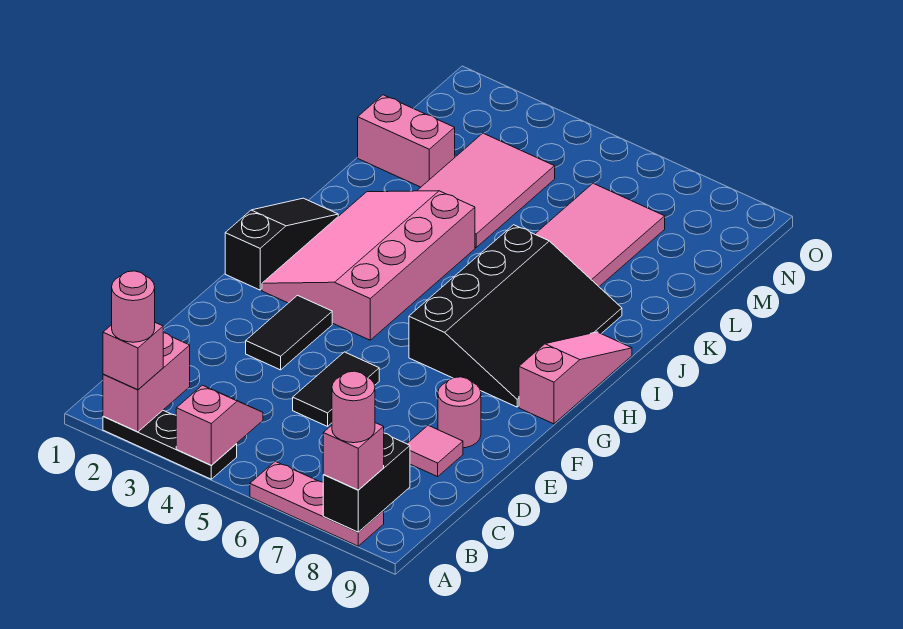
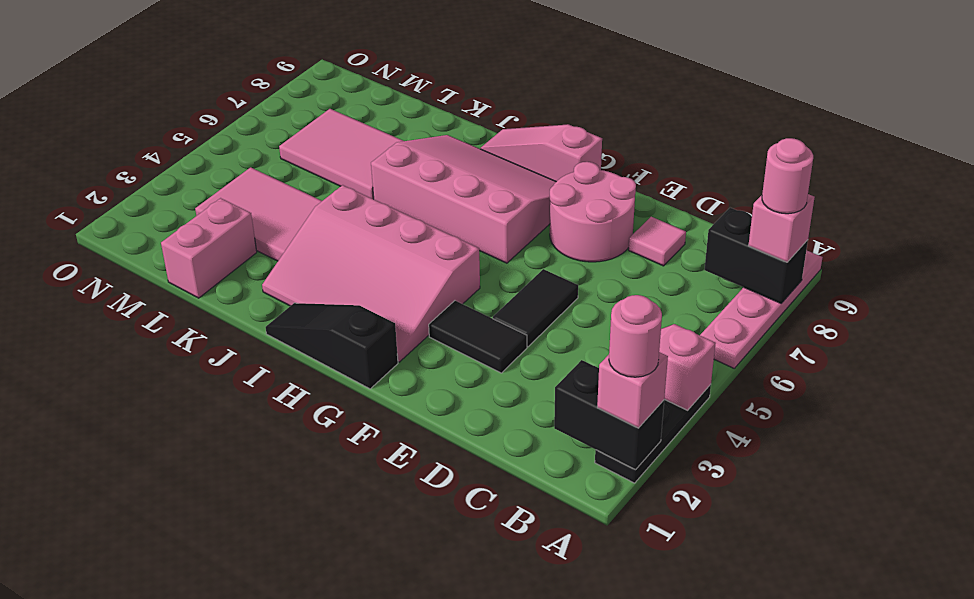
pink brick A2:B2 level 2 -> black brick A2:B2 level 2
pink plate A6:A8 level 1 -> pink plate A6:A9 level 1
black tile D5:E5 level 1 -> black tile E4:E5 level 1
pink round brick E8 level 1 -> pink round brick E7:F8 level 1
black slope G6:J8 level 1 top 6 -> pink slope G6:J8 level 1 top 6

